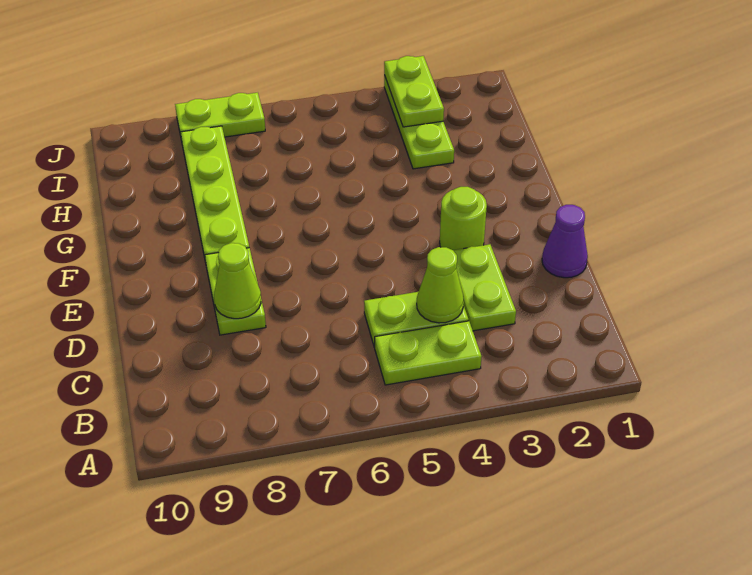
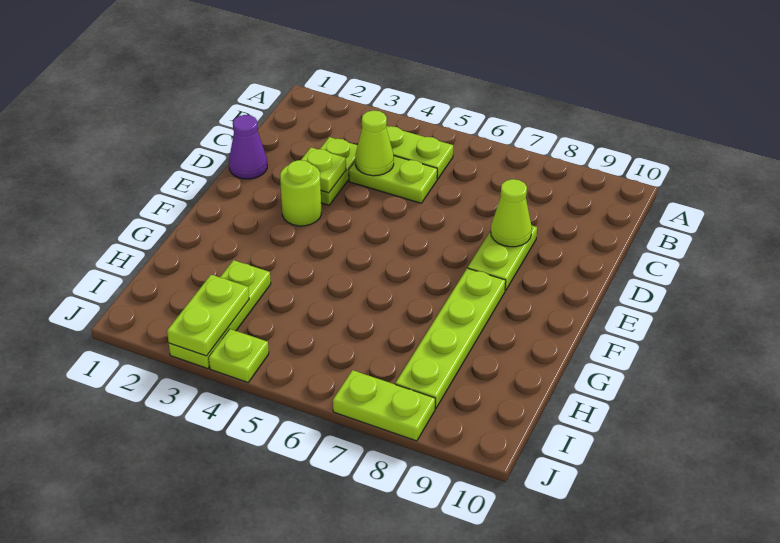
none -> lime plate D3 level 2
none -> lime plate J4 level 1

